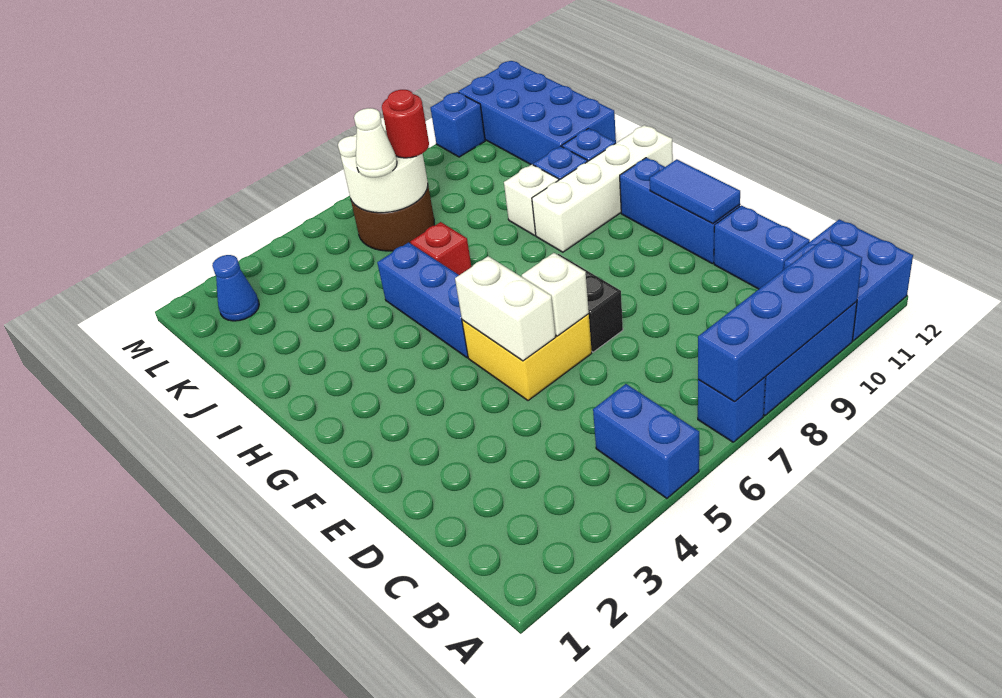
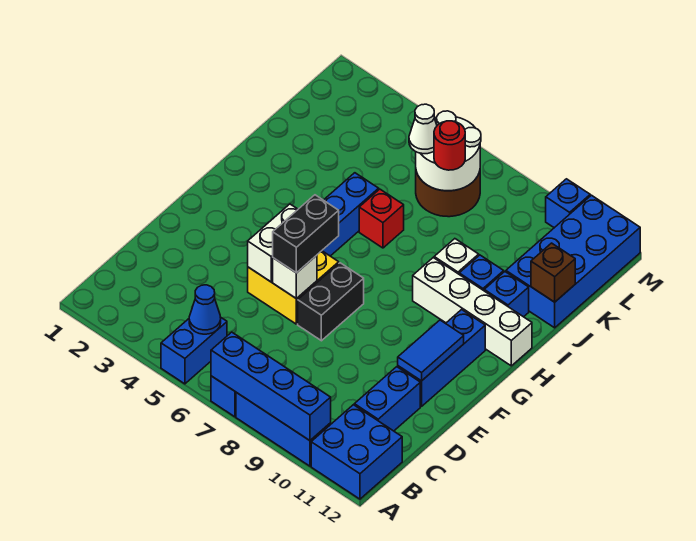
none -> black brick E6:F6 level 3
none -> brown brick J12 level 2
blue cone L2 level 1 -> blue cone B5 level 2

